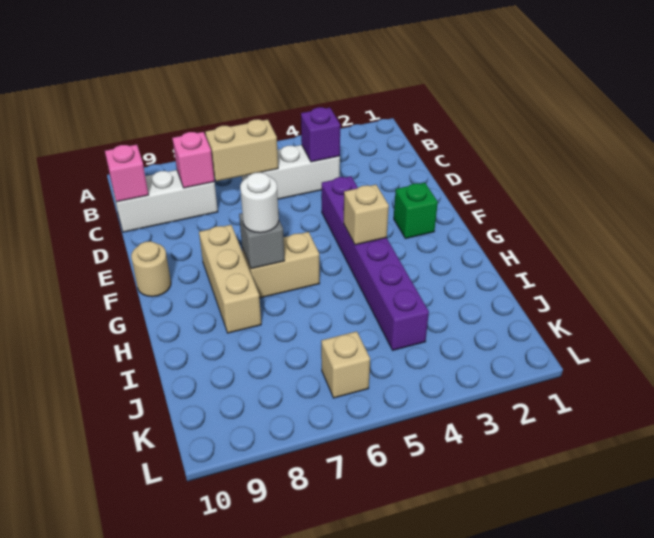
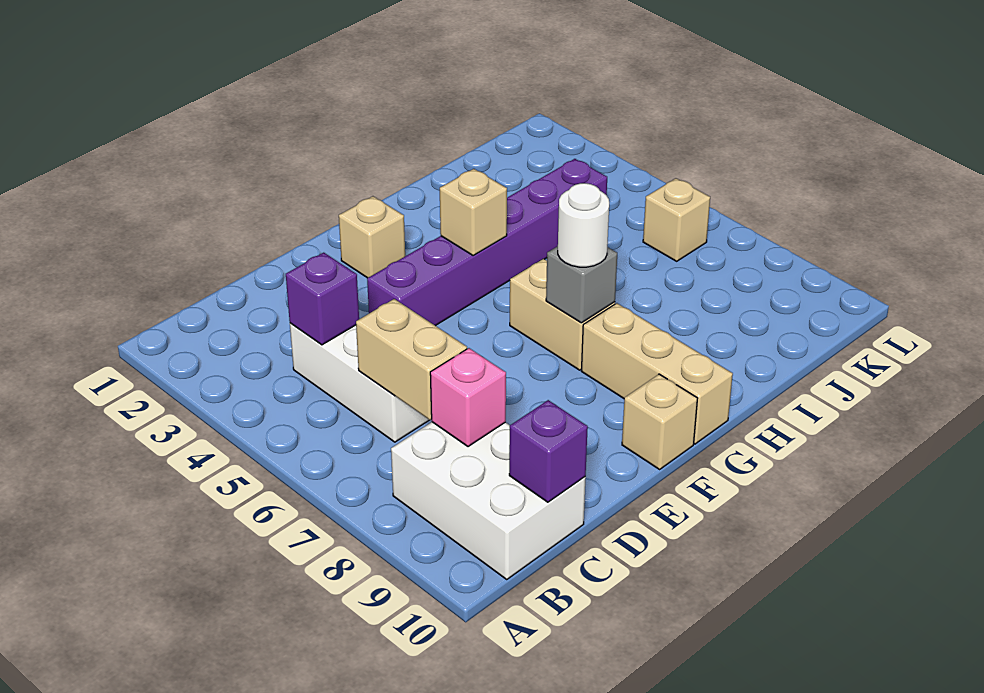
white brick C8:C10 level 1 -> white brick B8:C10 level 1
pink brick C10 level 2 -> purple brick C10 level 2
green brick F2 level 1 -> tan brick F2 level 1
tan brick F8:H8 level 1 -> tan brick G8:G10 level 1
tan round brick F10 level 1 -> tan brick F10 level 1

